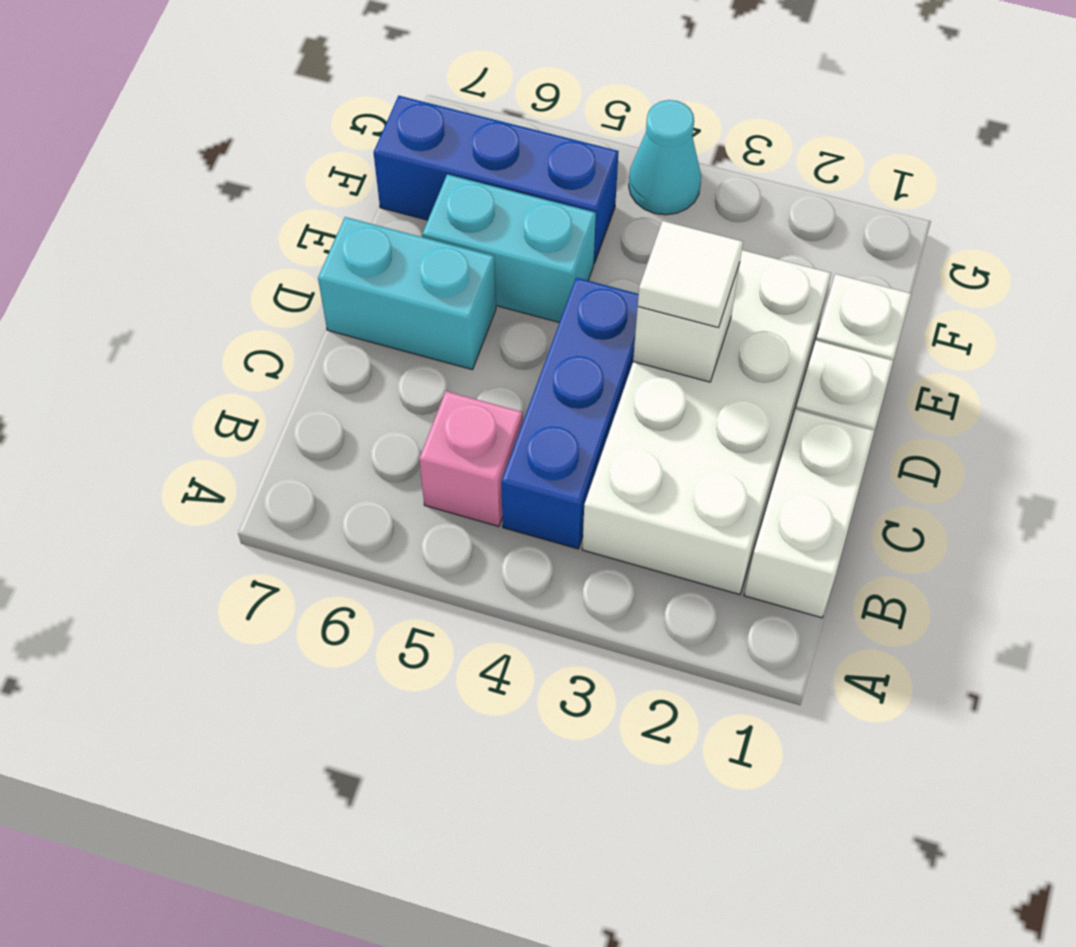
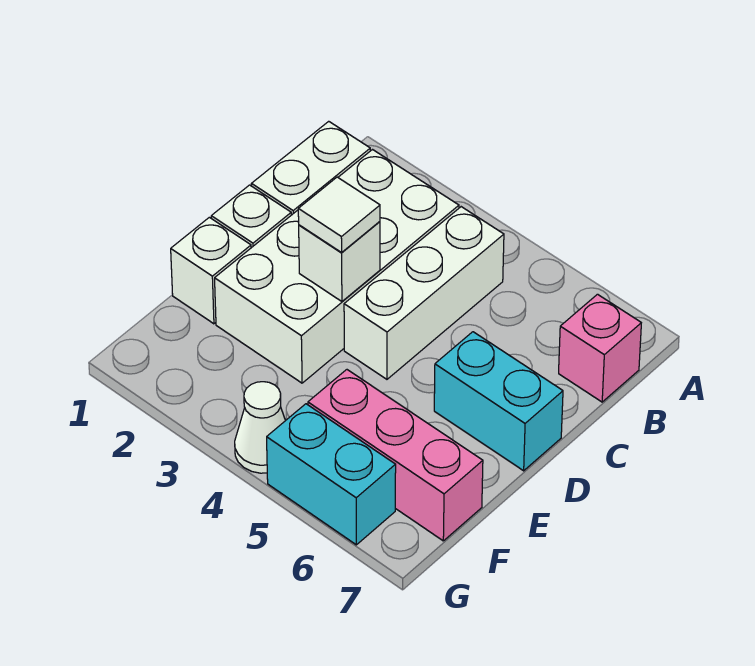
blue brick B4:D4 level 1 -> white brick B4:D4 level 1
pink brick B5 level 1 -> pink brick B7 level 1
cyan brick E5:E6 level 1 -> cyan brick G5:G6 level 1
blue brick F5:F7 level 1 -> pink brick F5:F7 level 1
cyan cone G4 level 1 -> white cone G4 level 1

